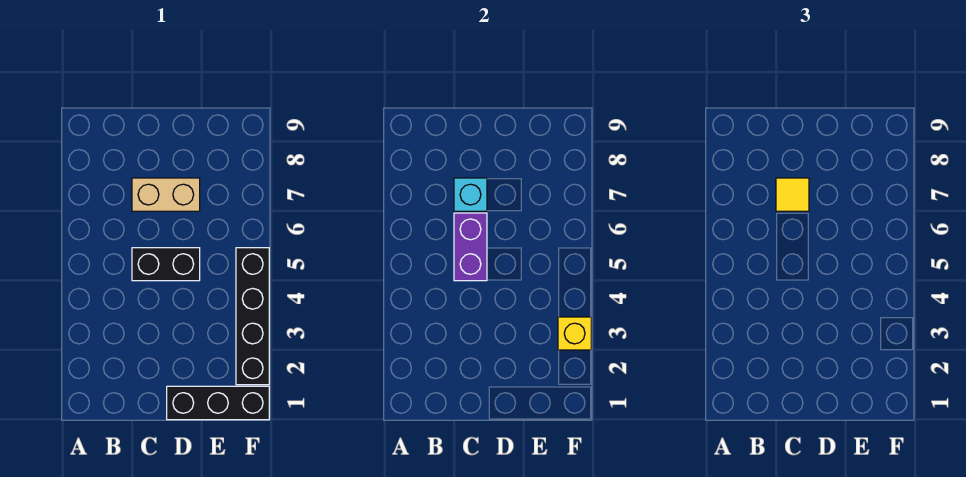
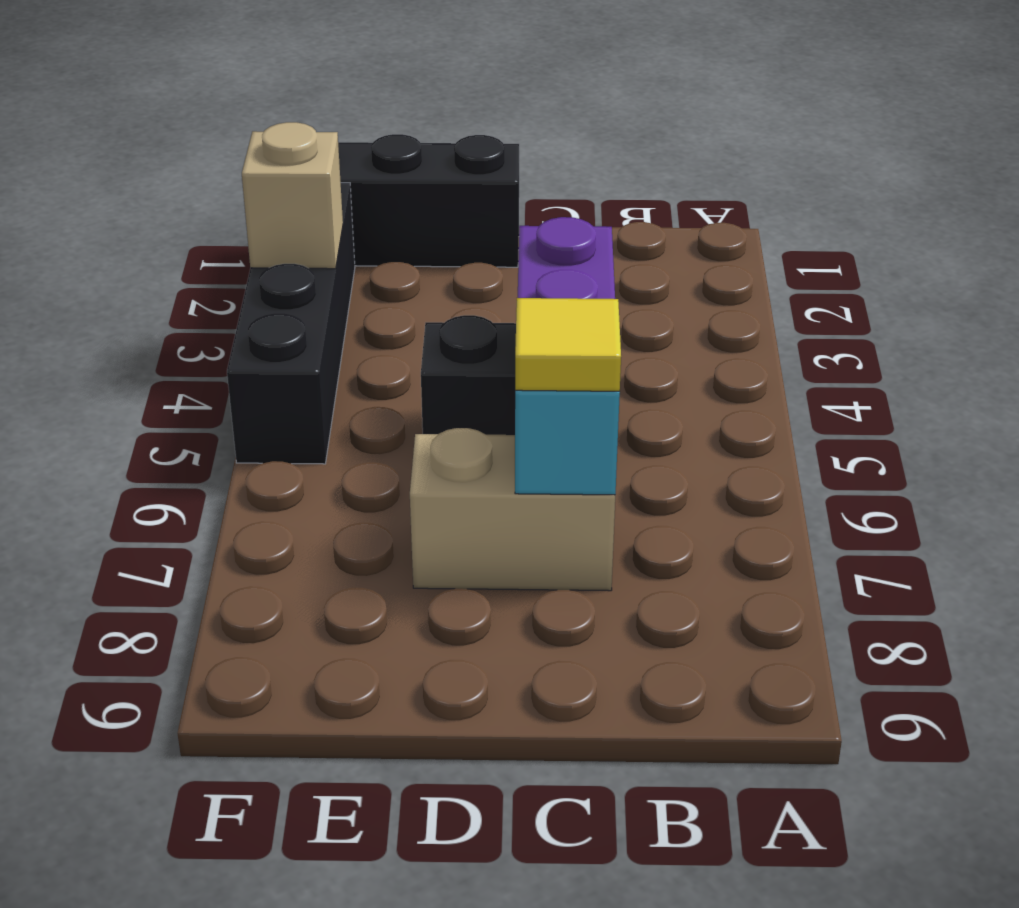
yellow brick F3 level 2 -> tan brick F3 level 2

